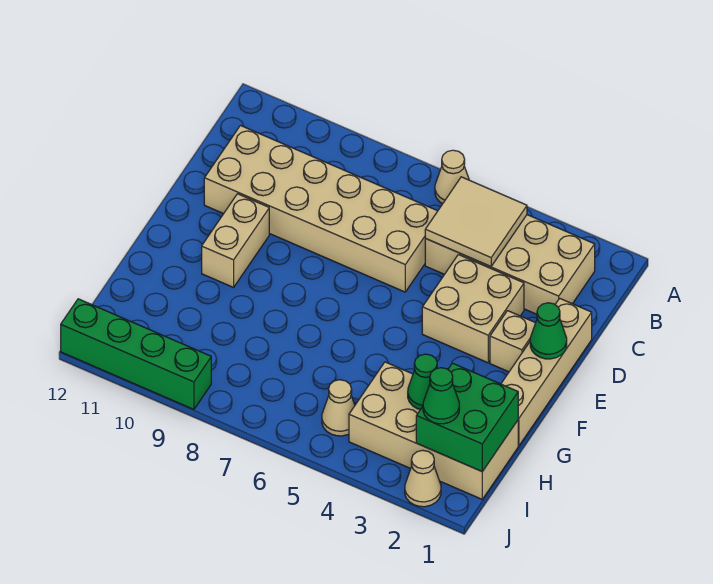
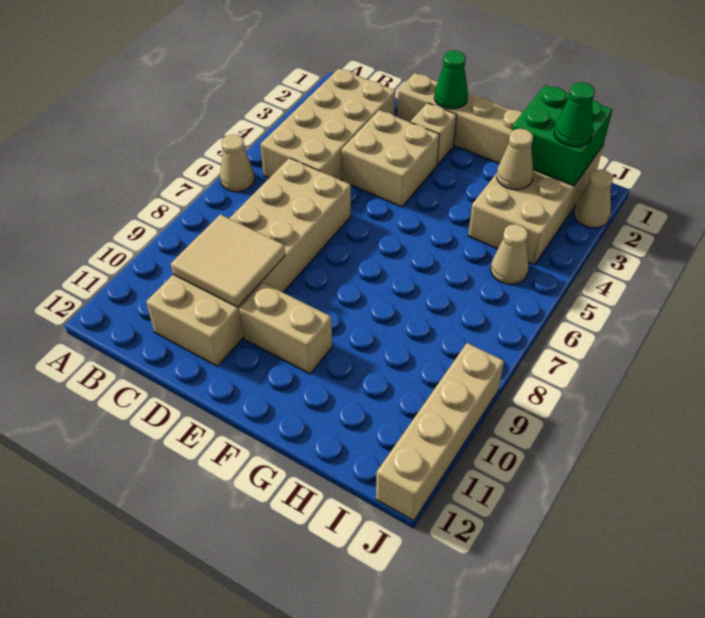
tan tile B4:C5 level 2 -> tan tile C9:D10 level 2
green cone H3 level 2 -> tan cone H3 level 2
green brick J9:J12 level 1 -> tan brick J9:J12 level 1

